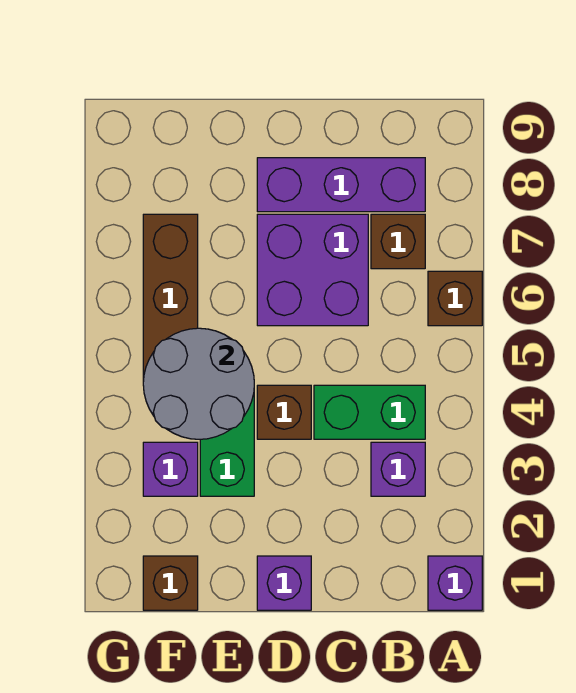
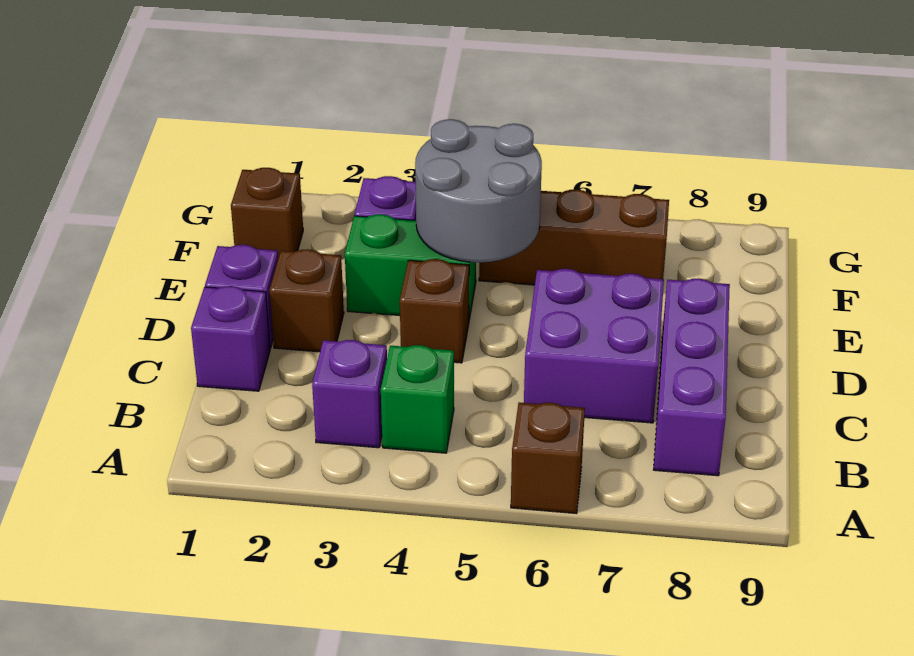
purple brick A1 level 1 -> purple brick C1 level 1
green brick B4:C4 level 1 -> green brick B4 level 1
brown brick B7 level 1 -> brown brick D2 level 1

